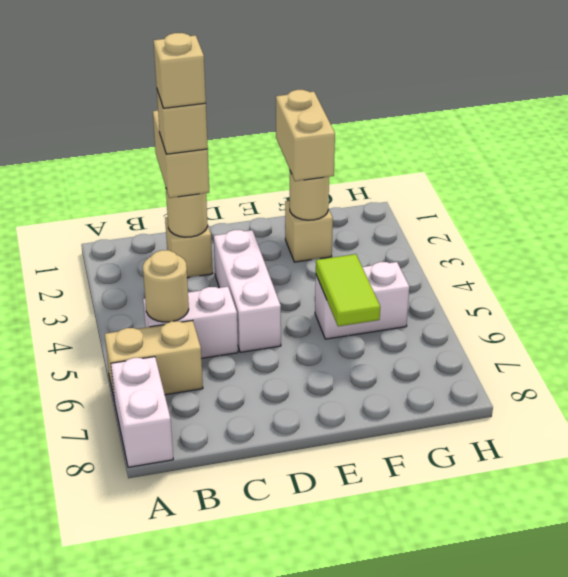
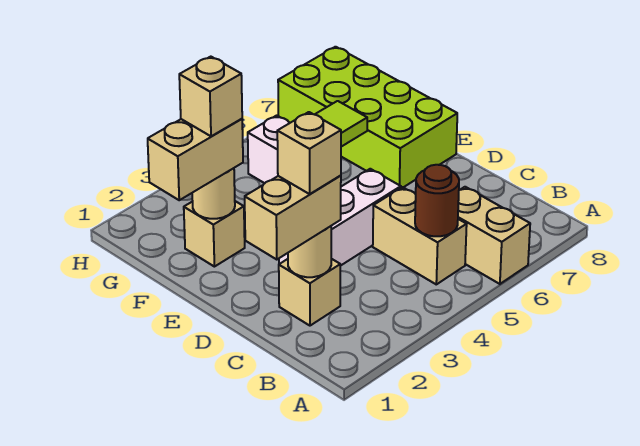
white brick A7:A8 level 1 -> none
white brick B5:C5 level 1 -> tan brick B5:C5 level 1
tan round brick B5 level 2 -> brown round brick B5 level 2
tan brick C2 level 5 -> tan brick F2 level 4
none -> lime brick E7:H8 level 1

